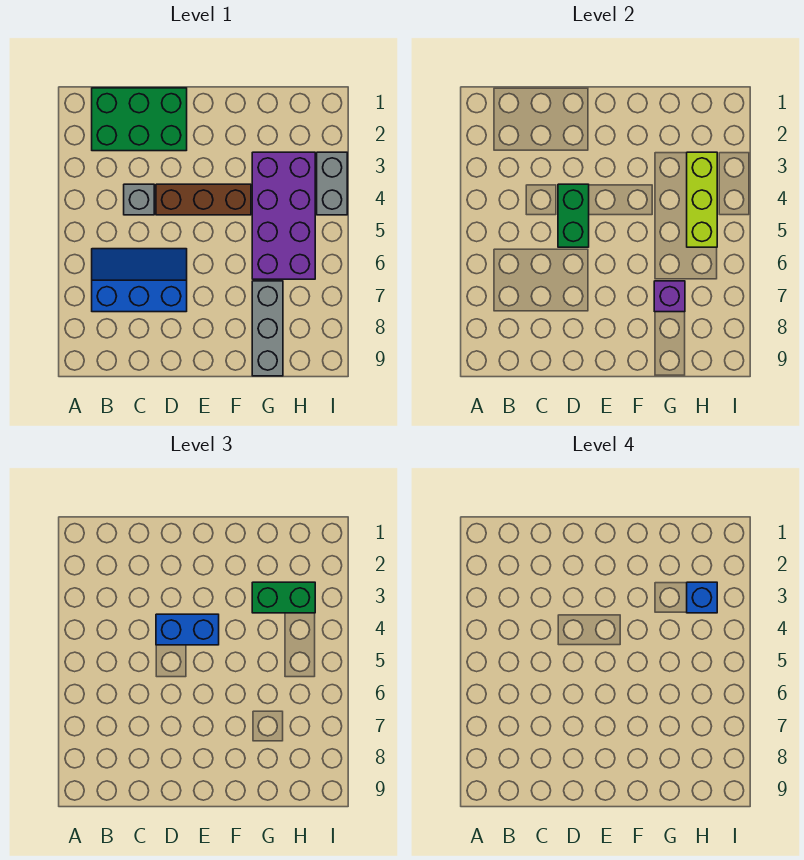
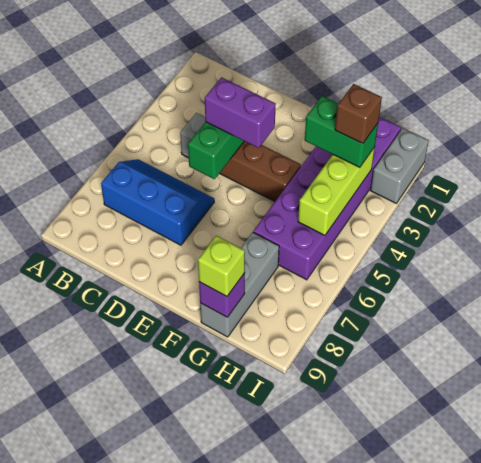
green brick B1:D2 level 1 -> none
blue brick D4:E4 level 3 -> purple brick D4:E4 level 3
purple brick G3:H6 level 1 -> purple brick G1:H6 level 1
purple brick G7 level 2 -> purple brick G9 level 2
none -> lime brick G9 level 3
blue brick H3 level 4 -> brown brick H3 level 4
grey brick I3:I4 level 1 -> grey brick I1:I2 level 1

